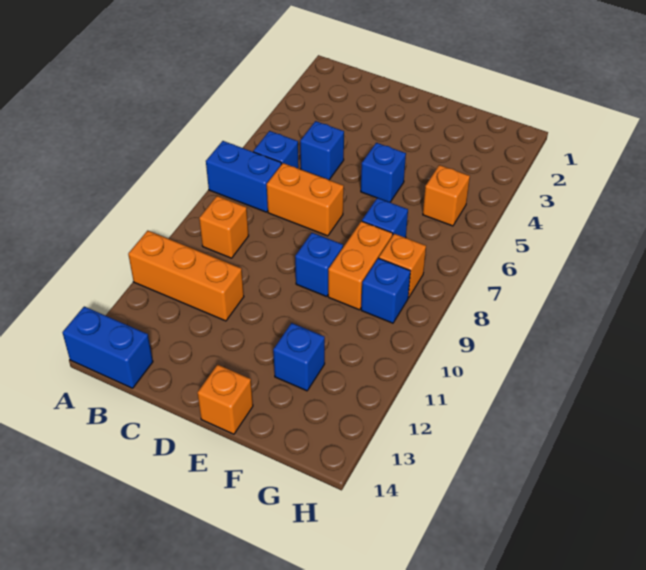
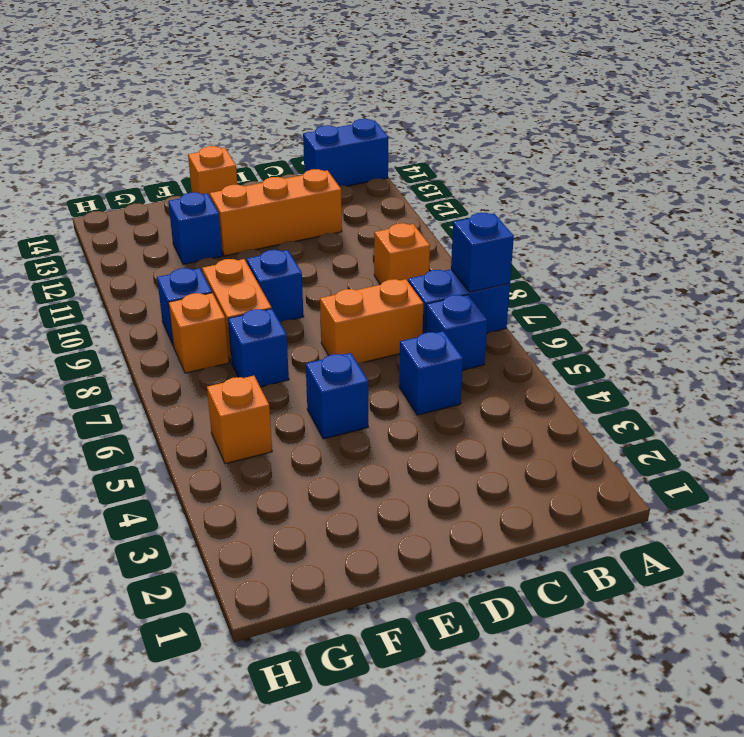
none -> blue brick A7 level 2
orange brick A11:C11 level 1 -> orange brick C12:E12 level 1

